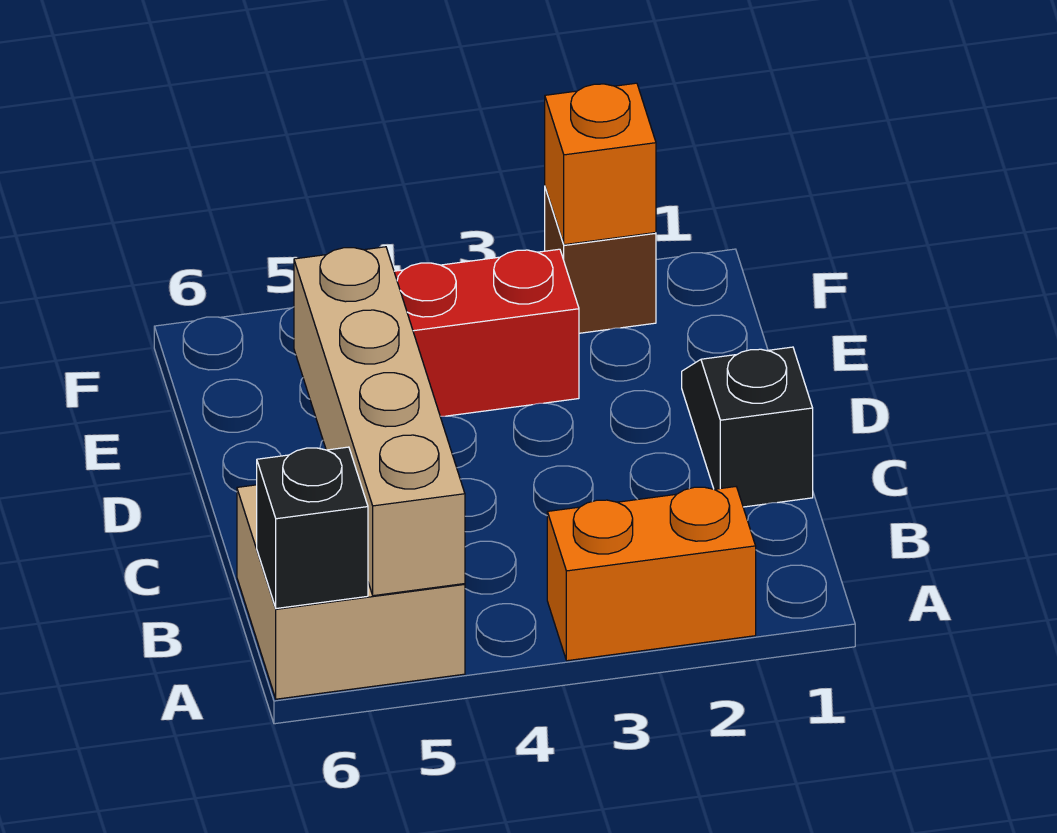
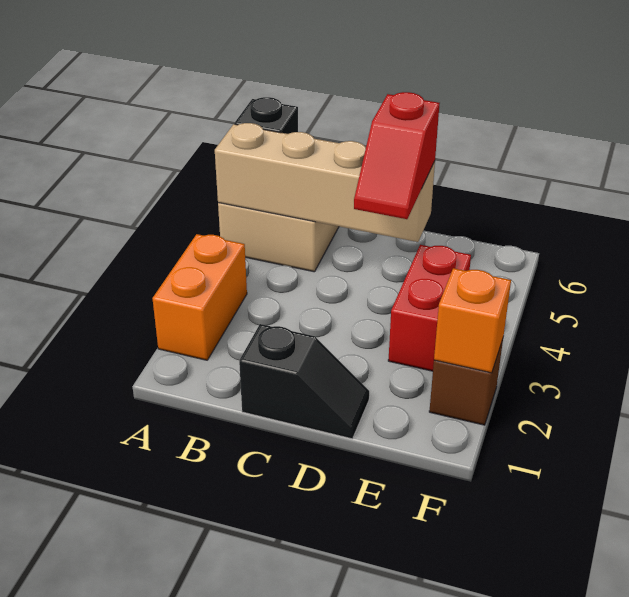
none -> red slope D4:D5 level 3 top 5

